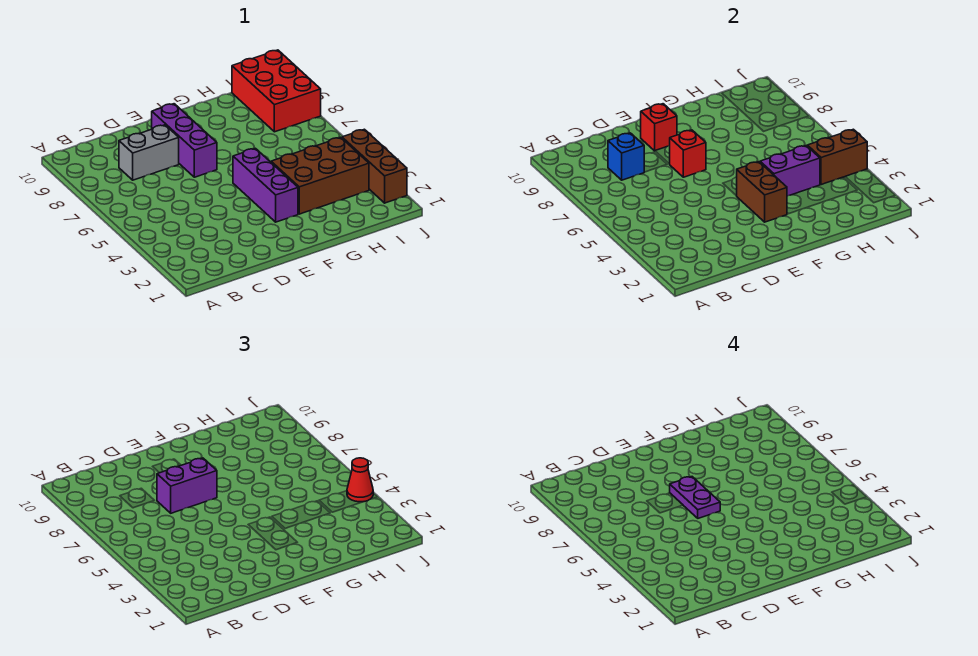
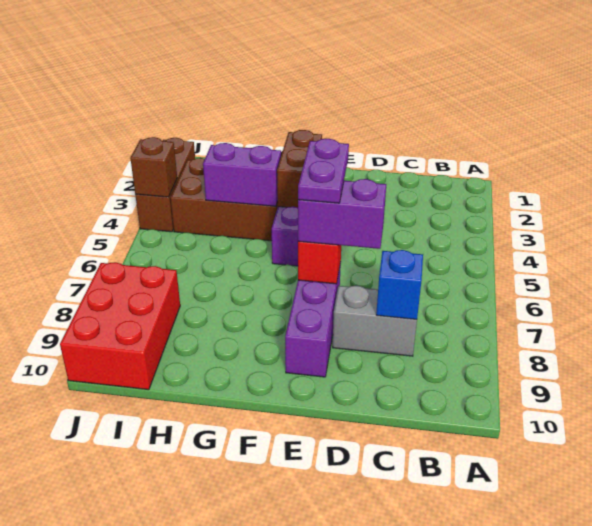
red brick E9 level 2 -> none
brown brick I4:J4 level 2 -> brown brick J4 level 2
red cone J4 level 3 -> none

